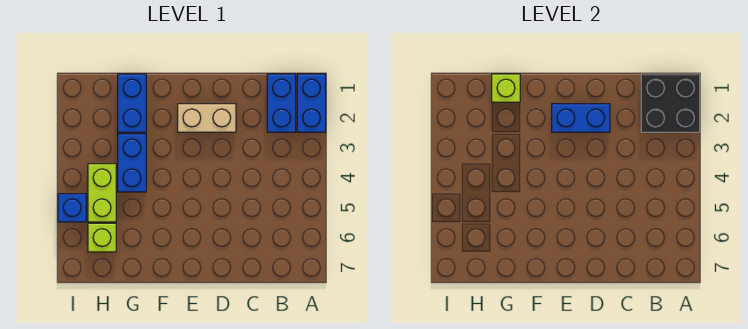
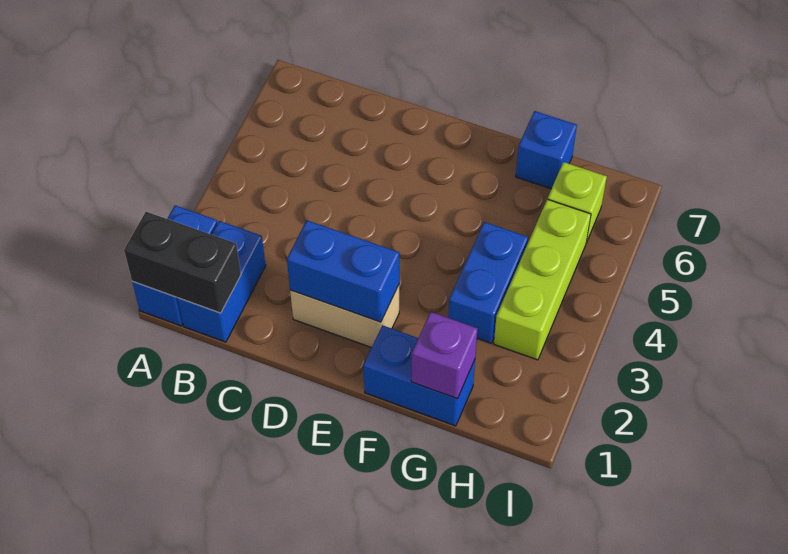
black brick A1:B2 level 2 -> black brick A1:B1 level 2
blue brick G1:G2 level 1 -> blue brick F1:G1 level 1
lime brick G1 level 2 -> purple brick G1 level 2
lime brick H4:H5 level 1 -> lime brick H3:H5 level 1
blue brick I5 level 1 -> blue brick G7 level 1

